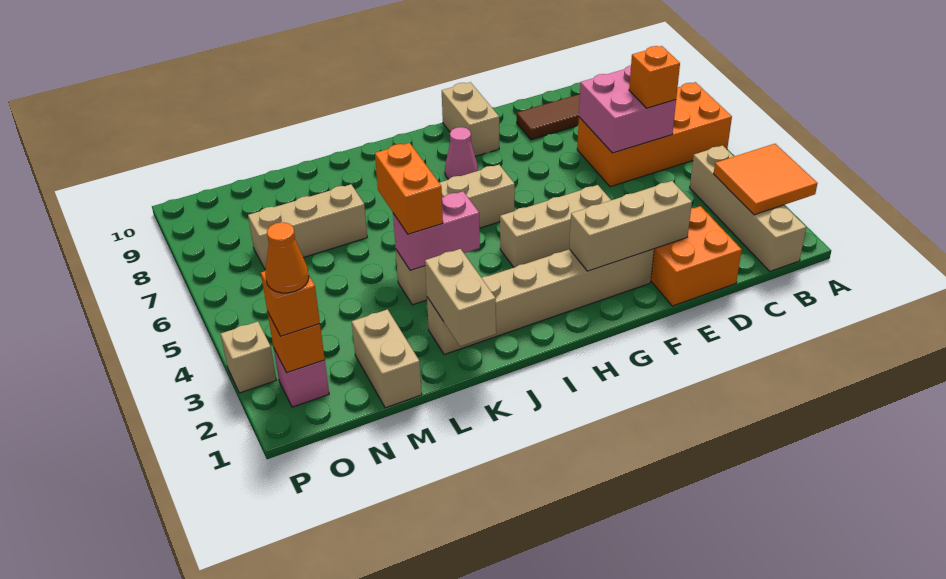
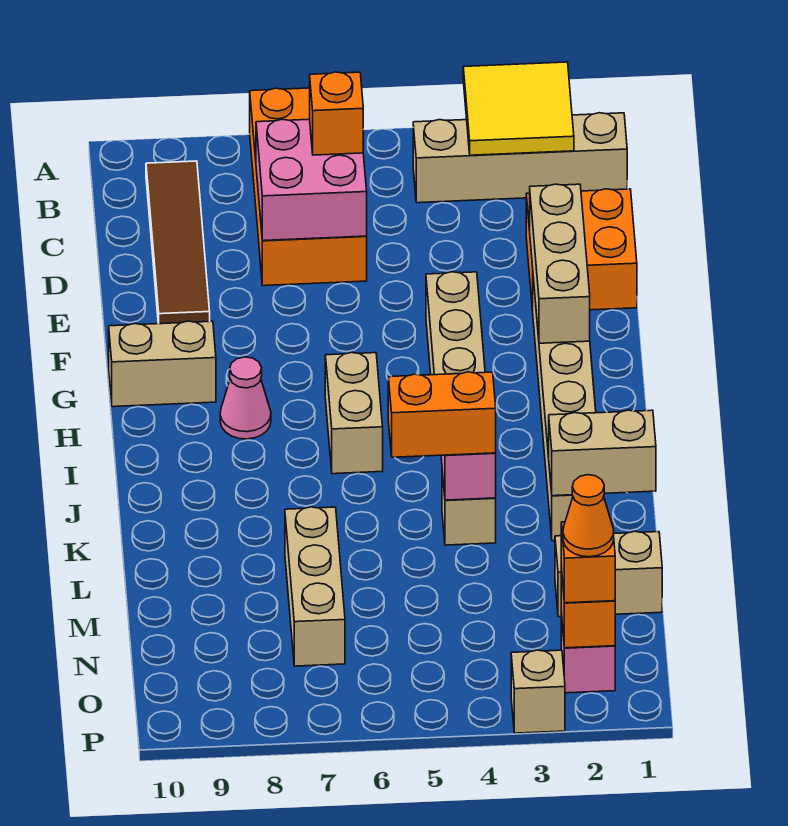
orange tile A2:B3 level 2 -> yellow tile A2:B3 level 2

